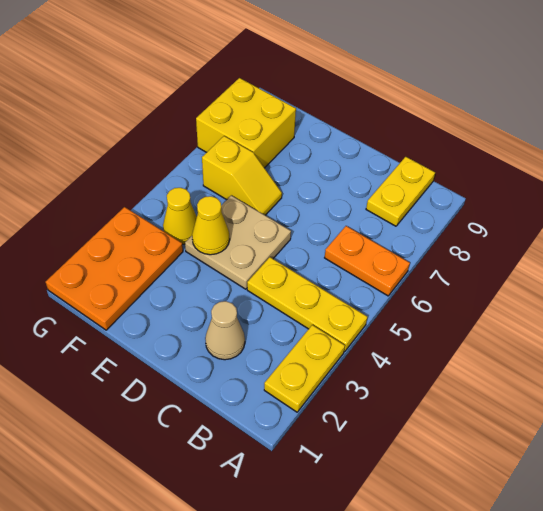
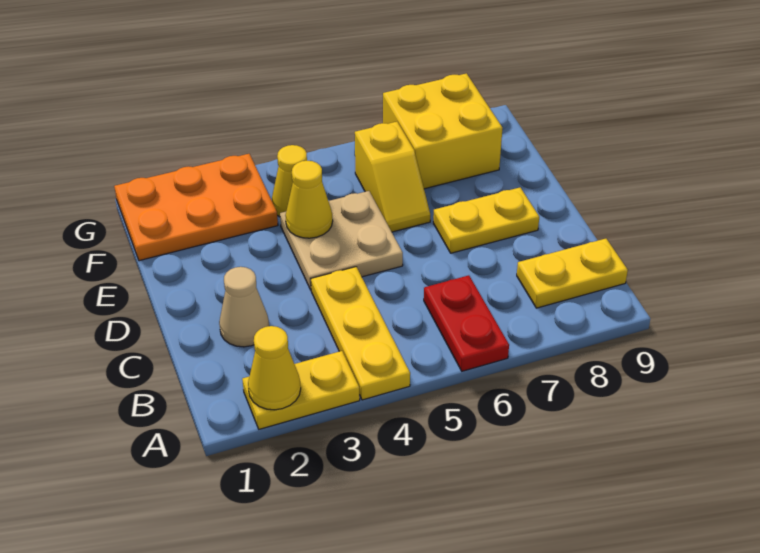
none -> yellow cone A2 level 2
orange plate A6:B6 level 1 -> red plate A6:B6 level 1
none -> yellow plate D7:D8 level 1

